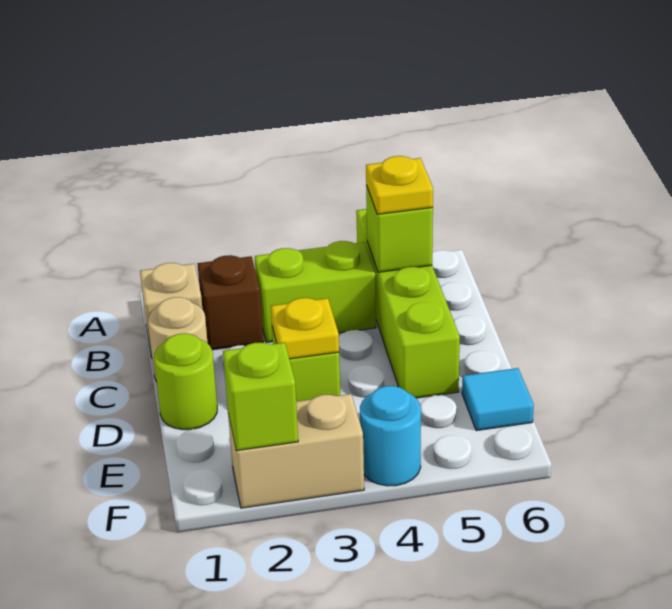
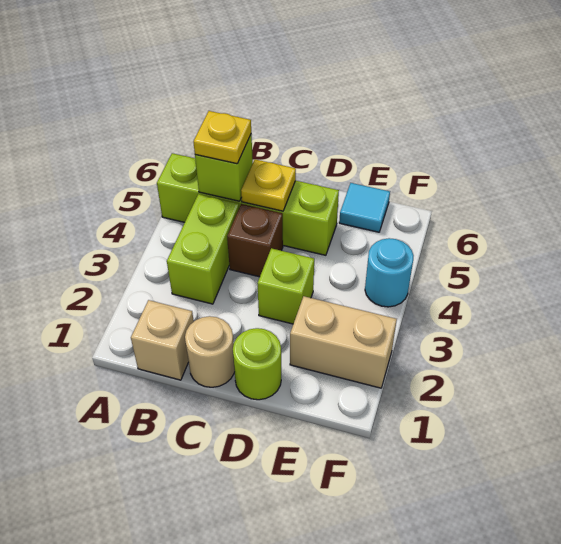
brown brick B2 level 1 -> brown brick C4 level 1
yellow plate D3 level 2 -> yellow plate C5 level 2
tan brick F2:F3 level 1 -> tan brick E2:F2 level 1
lime brick F2 level 2 -> none

